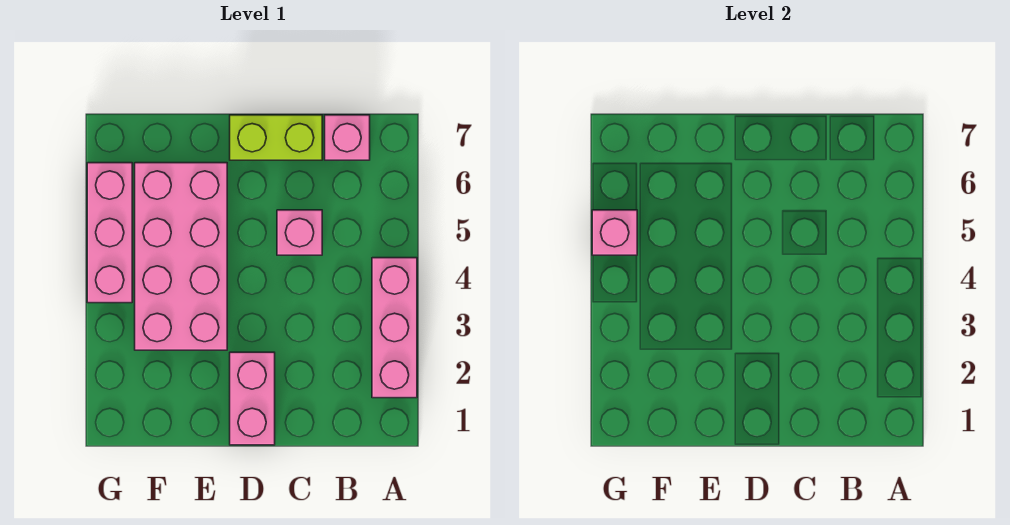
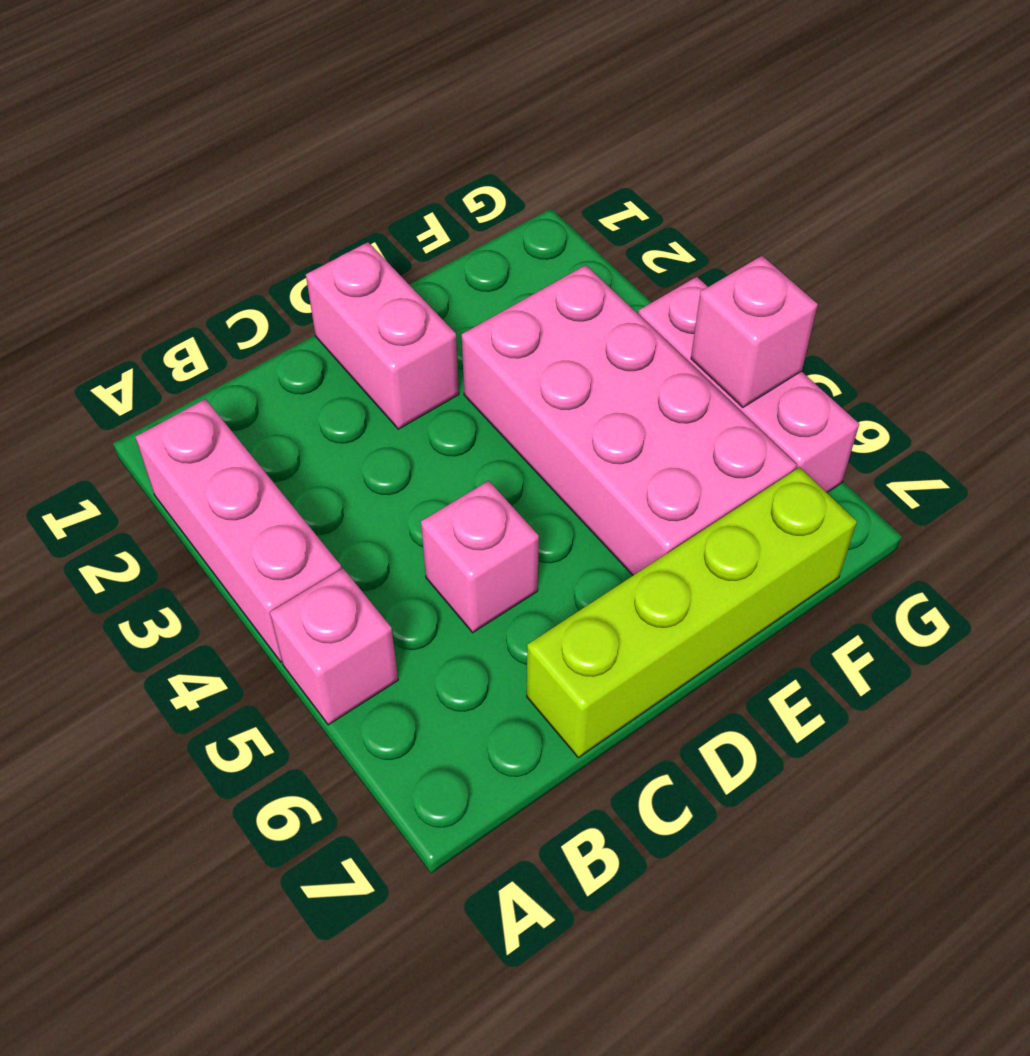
pink brick B7 level 1 -> pink brick A5 level 1
lime brick C7:D7 level 1 -> lime brick C7:F7 level 1

